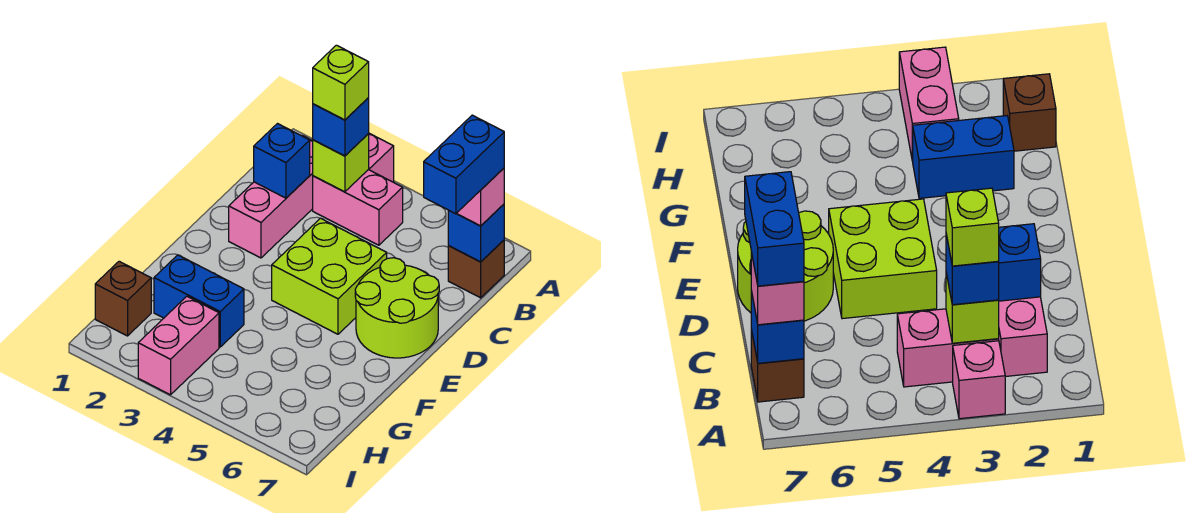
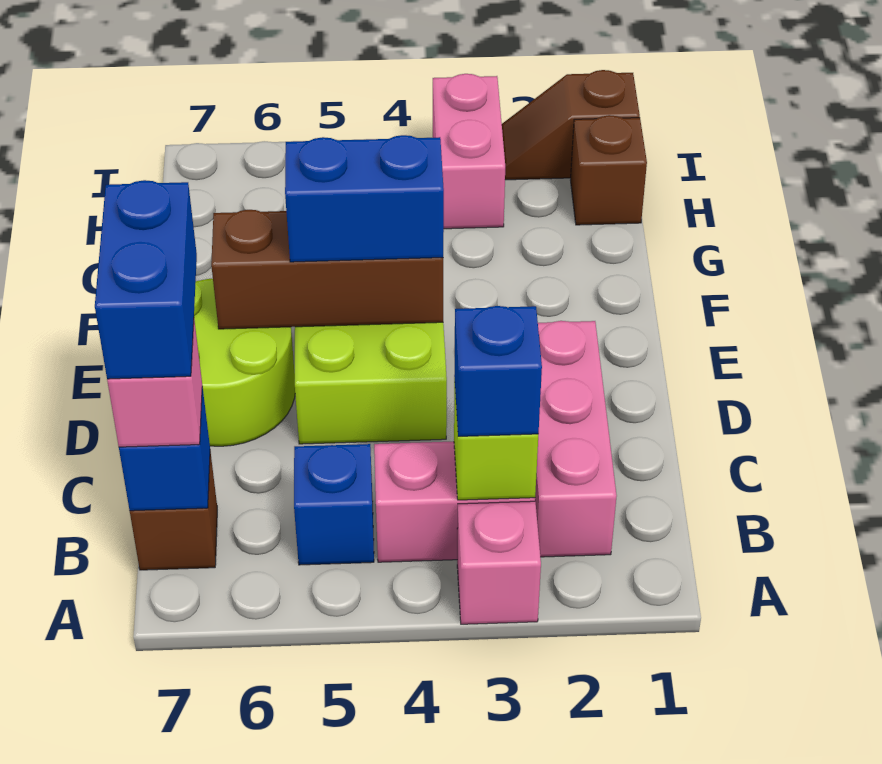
lime brick B3 level 4 -> none
blue brick C2 level 2 -> blue brick B5 level 1
none -> brown brick E4:E6 level 2
blue brick G2:G3 level 1 -> blue brick E4:E5 level 3
none -> brown slope I1:I2 level 1 top 1

